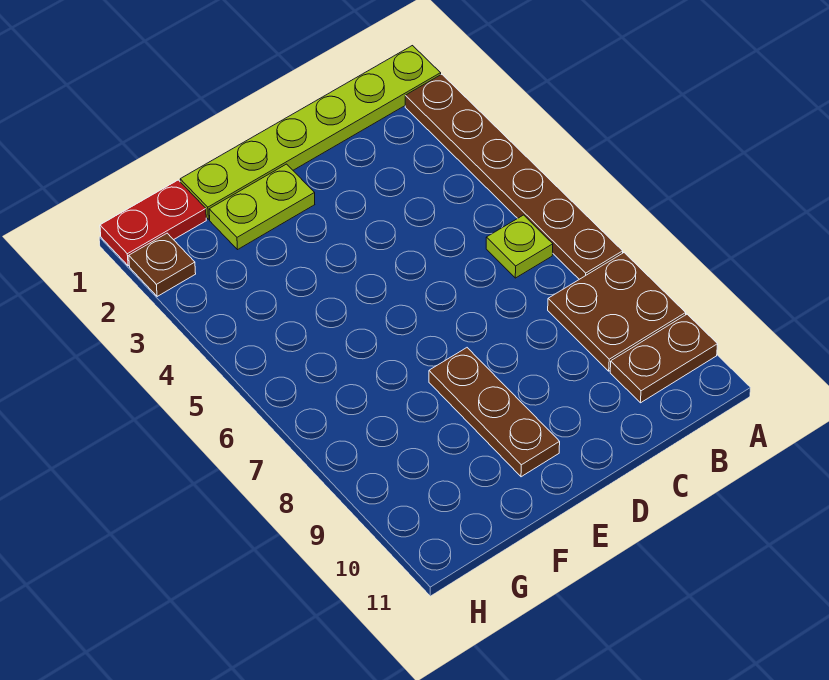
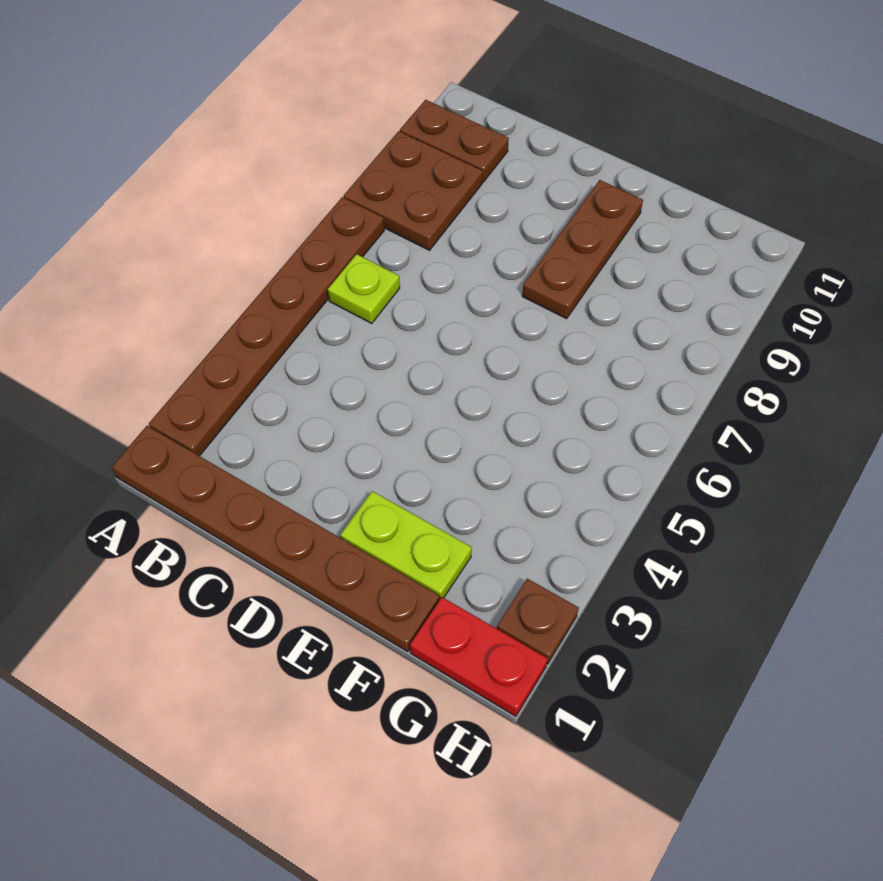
lime plate A1:F1 level 1 -> brown plate A1:F1 level 1

